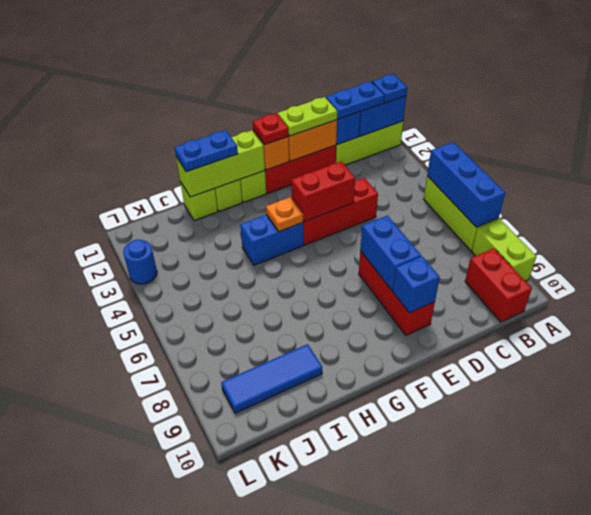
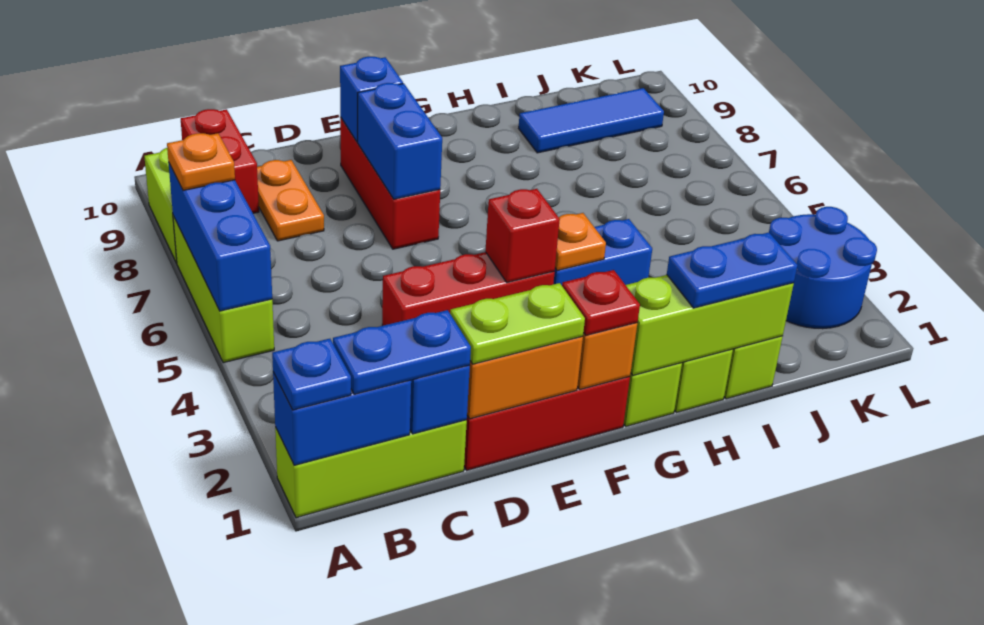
none -> orange plate A7 level 3
none -> orange plate C8:C9 level 1
red brick E4:F4 level 2 -> red brick F4 level 2
blue round brick L3 level 1 -> blue round brick K2:L3 level 1

